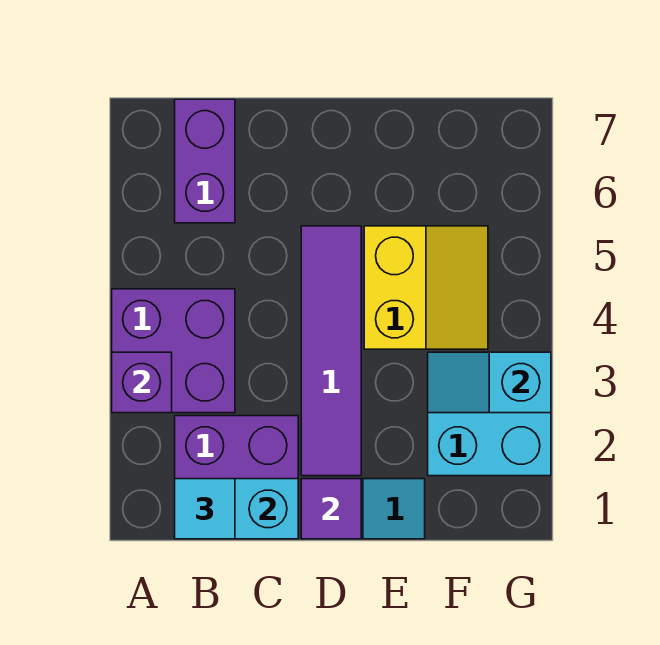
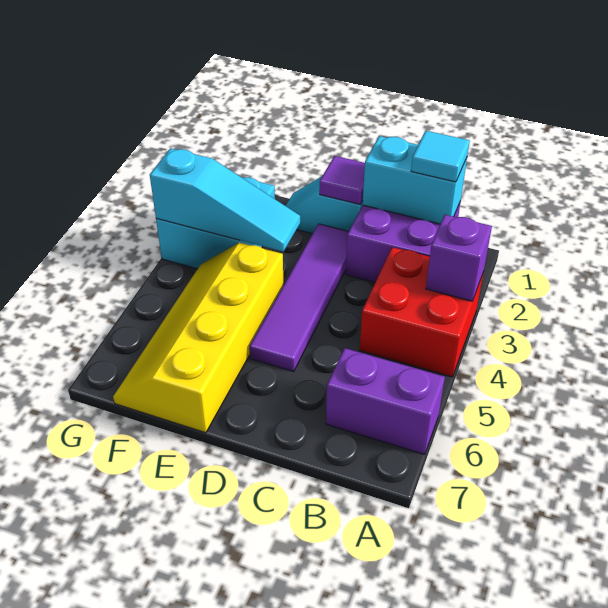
purple brick A3:B4 level 1 -> red brick A3:B4 level 1
purple brick B6:B7 level 1 -> purple brick A6:B6 level 1
yellow slope E4:F5 level 1 top E -> yellow slope E4:F7 level 1 top E
cyan slope F3:G3 level 2 top G -> cyan slope E3:G3 level 2 top G

